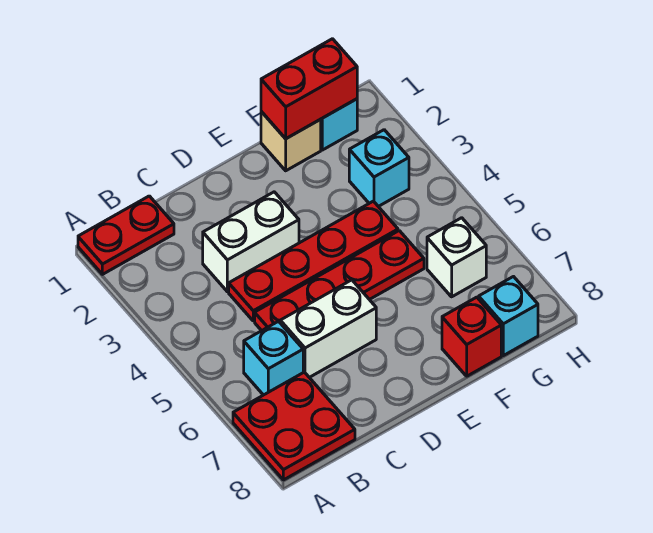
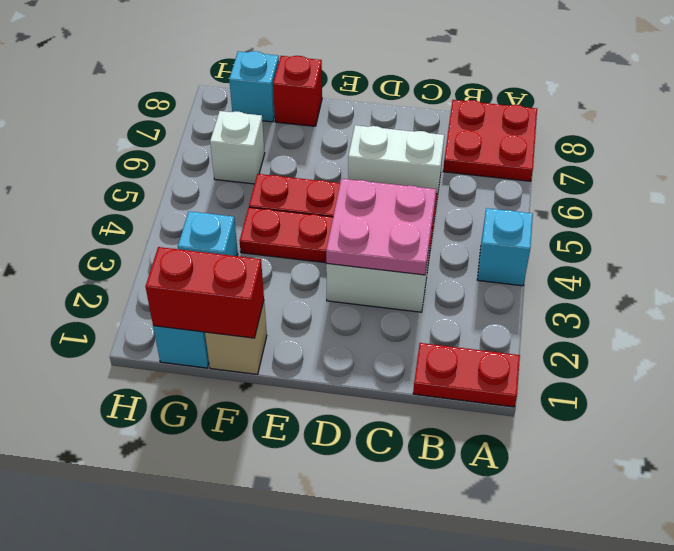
cyan brick B6 level 1 -> cyan brick A4 level 1
none -> pink plate C3:D4 level 2

